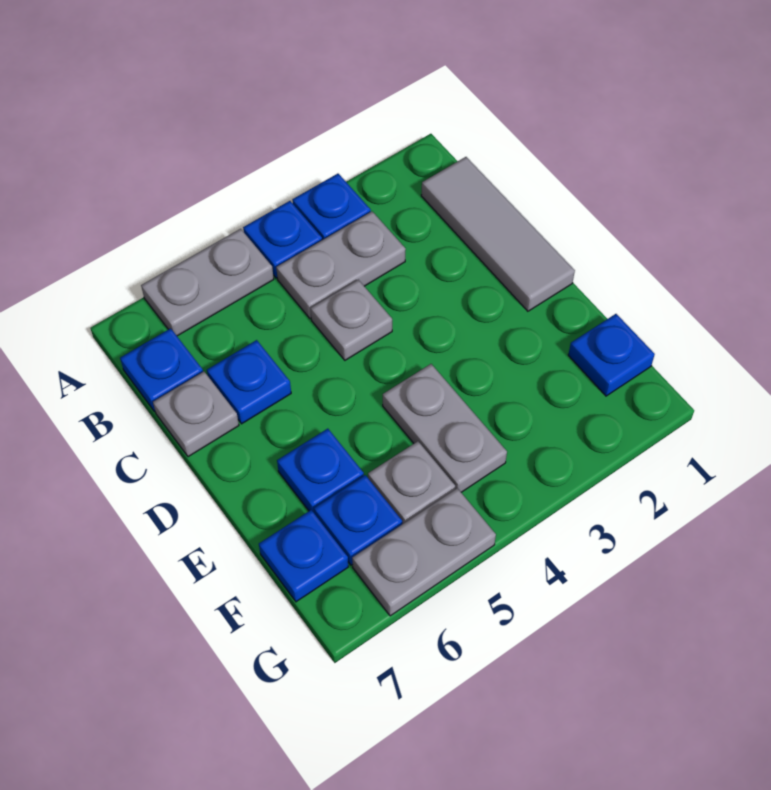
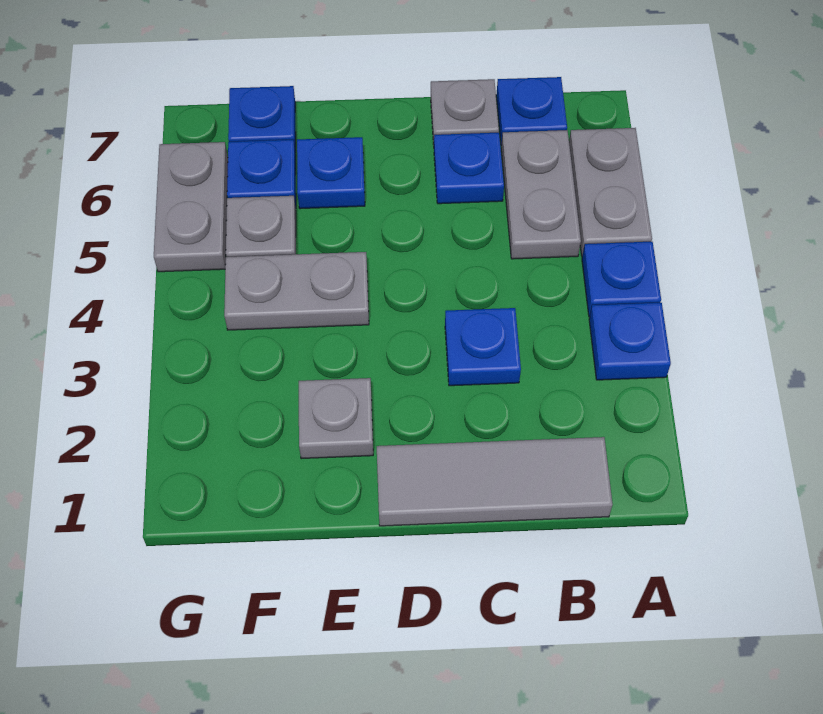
grey plate B3:B4 level 1 -> grey plate B5:B6 level 1
grey plate C4 level 1 -> grey plate E2 level 1
blue plate F1 level 1 -> blue plate C3 level 1

